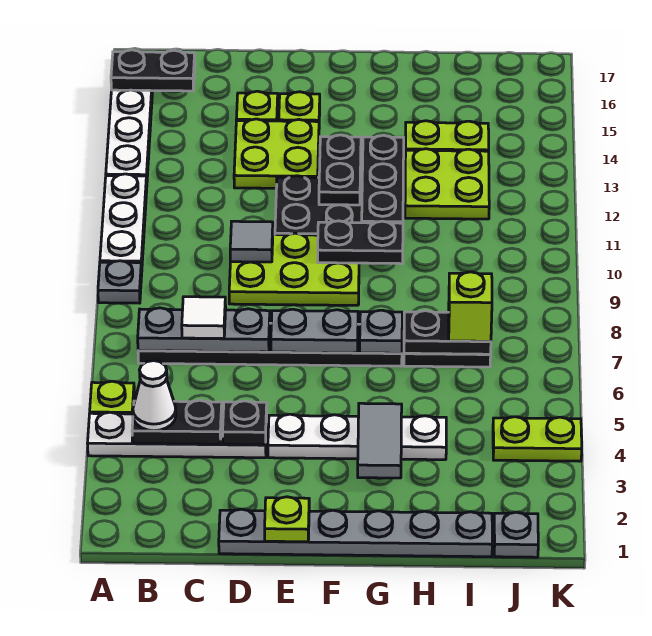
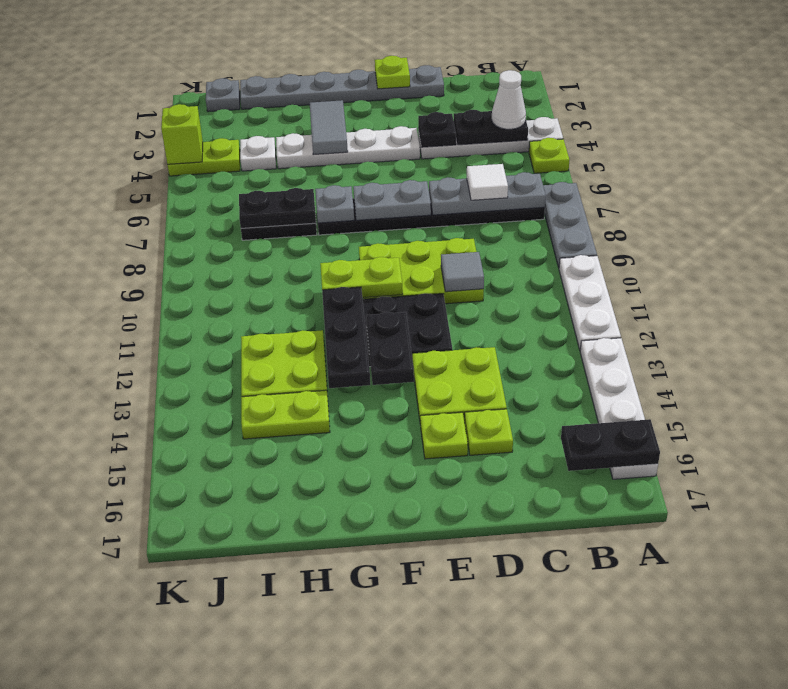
grey plate A9 level 1 -> grey plate A7:A9 level 1
black plate F10:G10 level 2 -> lime plate F10:G10 level 2
none -> white plate I4 level 1
lime brick I7 level 3 -> lime brick K4 level 2

